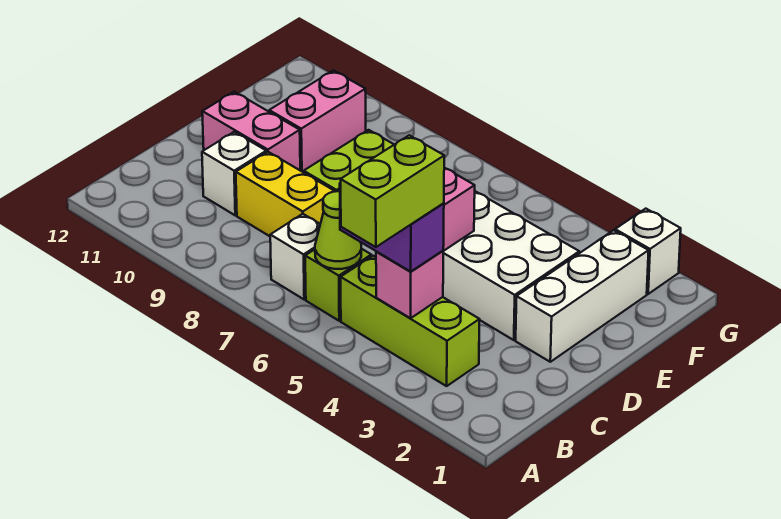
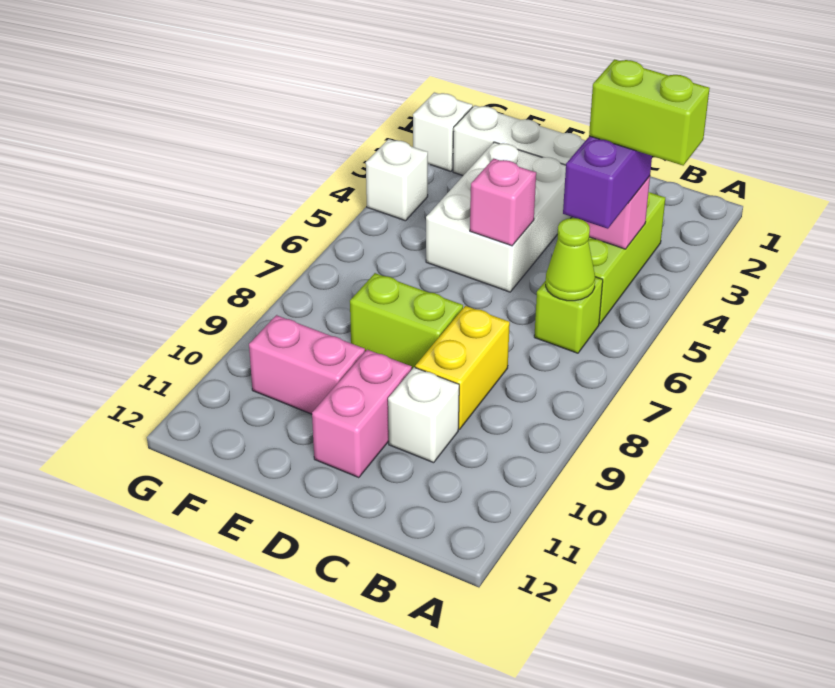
white brick B7 level 1 -> white brick G4 level 1

